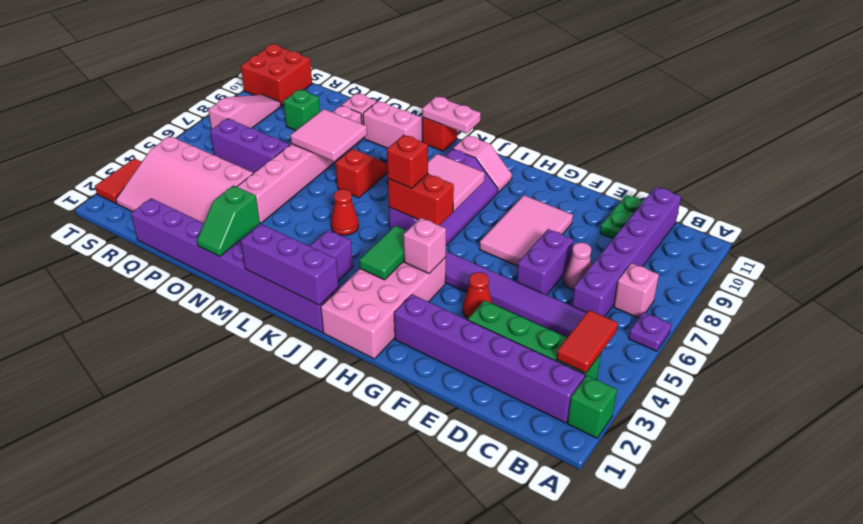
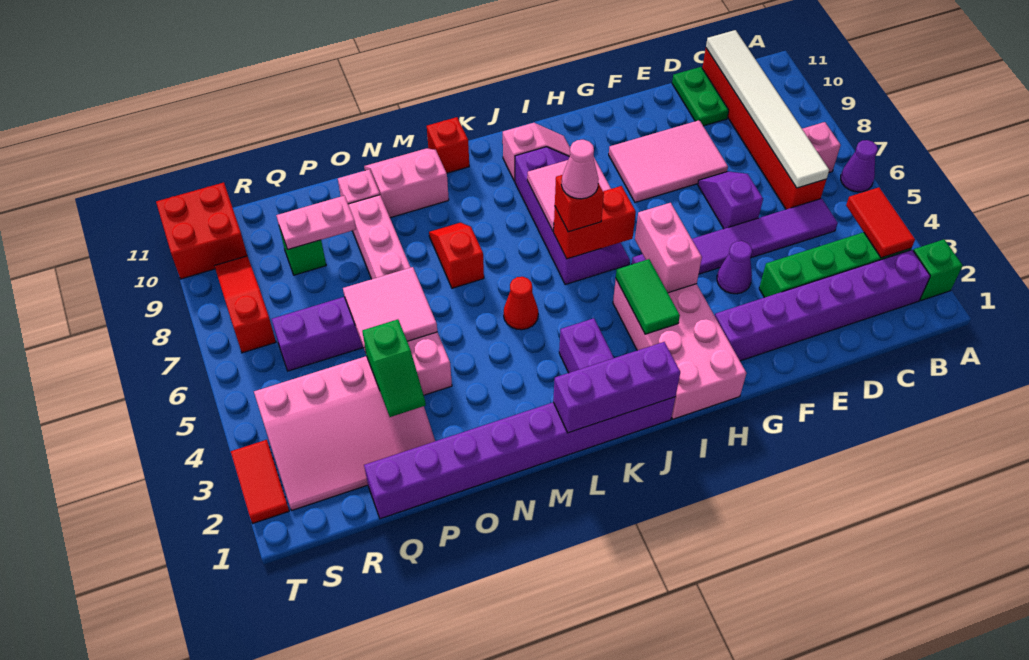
purple plate A6 level 1 -> purple cone A6 level 1
purple brick C6:C11 level 1 -> red brick C6:C11 level 1
none -> white tile C6:C11 level 2
pink cone D7 level 1 -> pink cone J6 level 4
purple brick E6:E7 level 1 -> purple slope E6:E7 level 1 top 6
red cone F4 level 1 -> purple cone F4 level 1
pink tile F7:G9 level 1 -> pink tile E8:G9 level 1
pink brick H4 level 2 -> pink brick H4:H5 level 2
pink plate K11:L11 level 2 -> pink plate P9:Q9 level 2
green slope N1:N2 level 2 top 2 -> green slope P3:P4 level 2 top 4
pink tile N7:O8 level 2 -> pink tile O5:P6 level 2
pink slope S7:S9 level 1 top 7 -> red slope S7:S9 level 1 top 7

